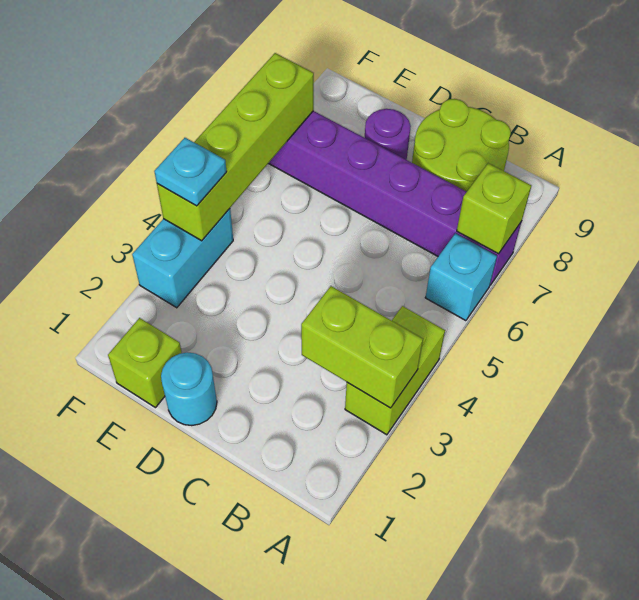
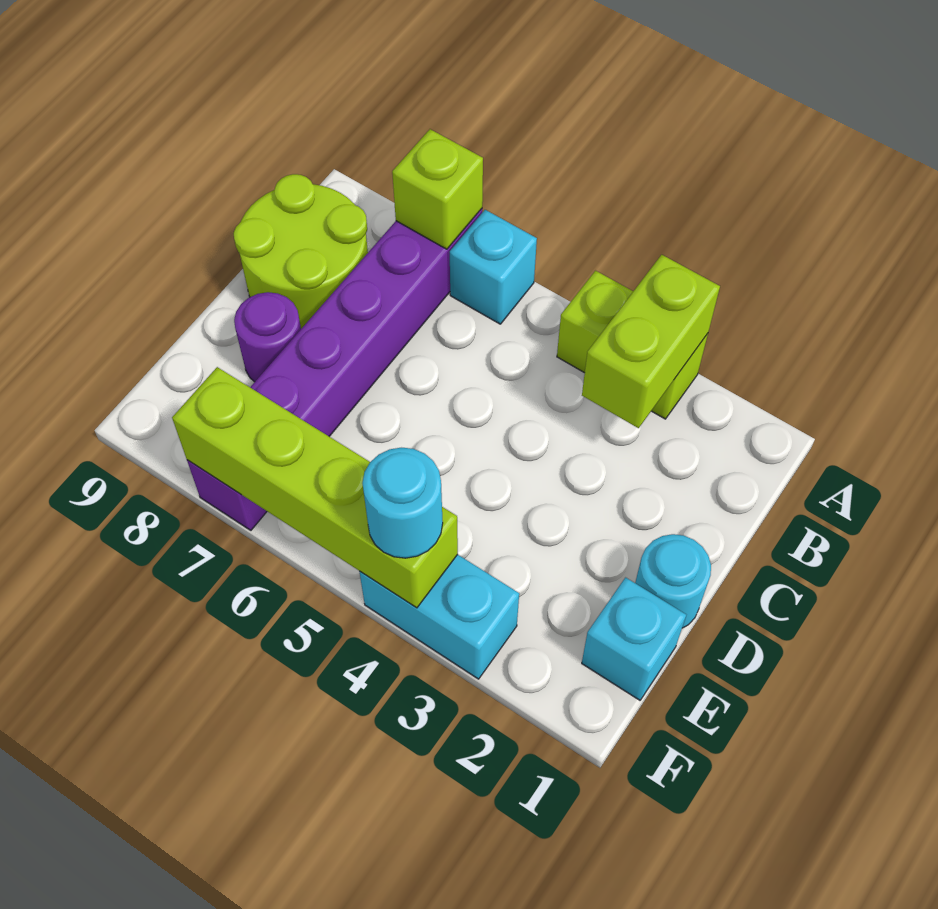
lime brick E1 level 1 -> cyan brick E1 level 1
cyan plate F4 level 3 -> cyan round brick F4 level 3

